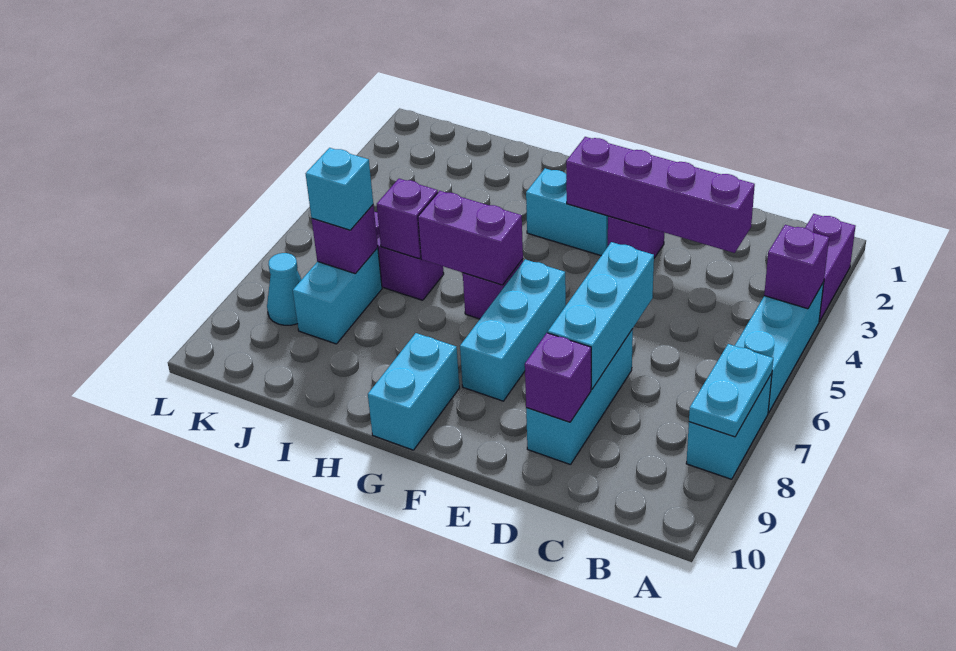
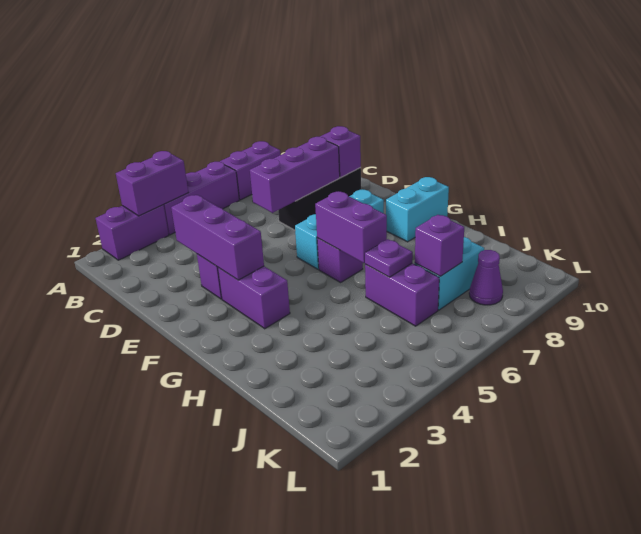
cyan brick A4:A6 level 1 -> purple brick A4:A6 level 1
purple brick A4 level 2 -> purple brick A3:A4 level 2
cyan brick A7:A8 level 1 -> purple brick A7:A8 level 1
cyan plate A7:A8 level 2 -> none
purple brick C3:F3 level 2 -> purple brick D3:F3 level 2
cyan brick D6:D8 level 2 -> purple brick D6:D8 level 2
cyan brick D7:D9 level 1 -> black brick D7:D9 level 1
cyan brick F3:G3 level 1 -> purple brick F3:G3 level 1
purple brick I6 level 2 -> purple plate I6 level 2
cyan brick J7 level 3 -> none
cyan cone K8 level 1 -> purple cone K8 level 1

